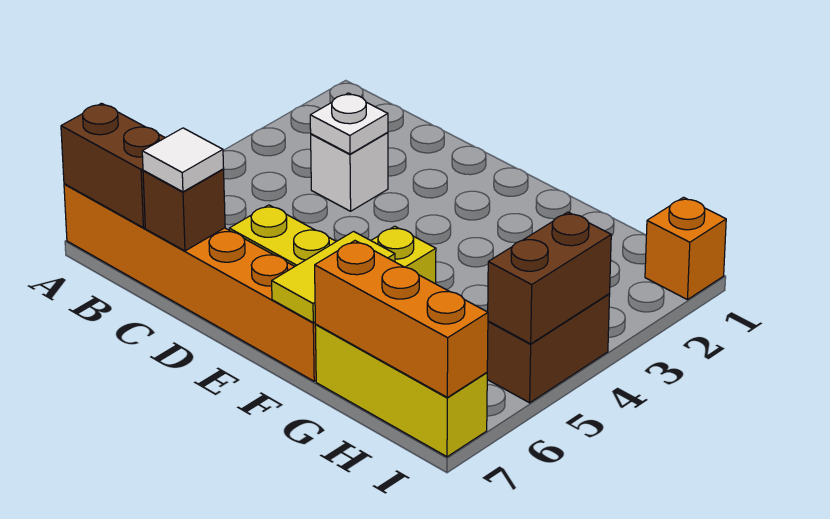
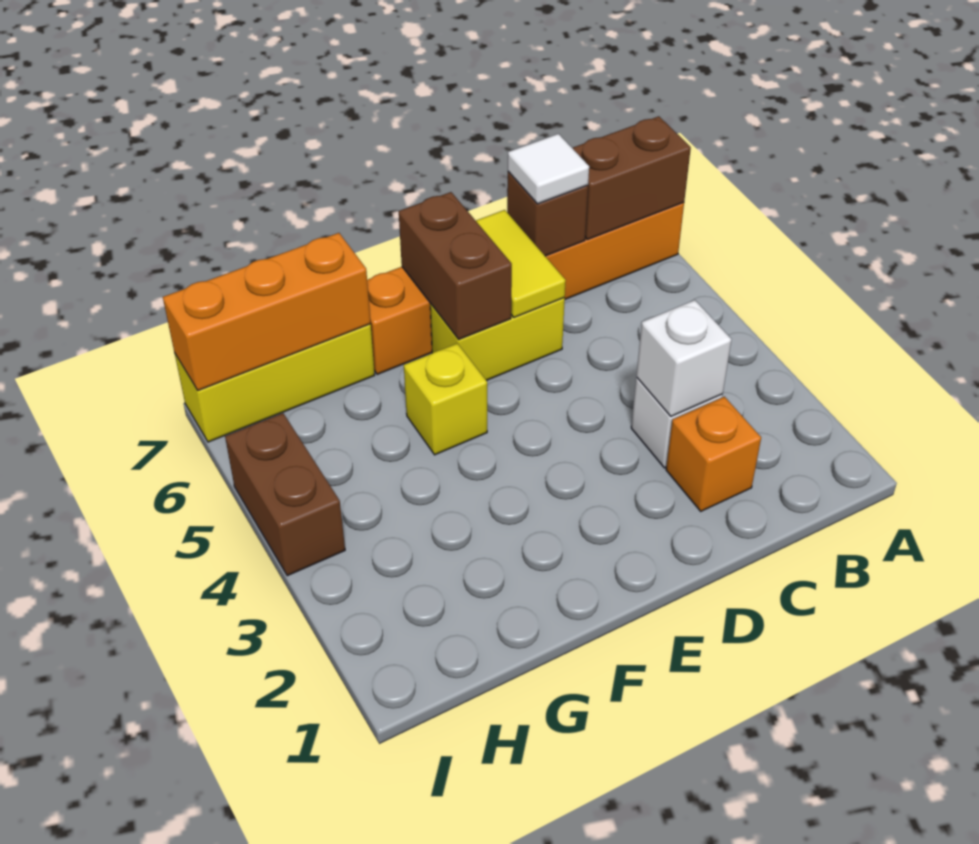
white plate C3 level 2 -> white brick C3 level 2
yellow tile F6:F7 level 2 -> yellow tile D6:D7 level 2
orange brick I1 level 1 -> orange brick C2 level 1
brown brick I4:I5 level 2 -> brown brick E6:E7 level 2

